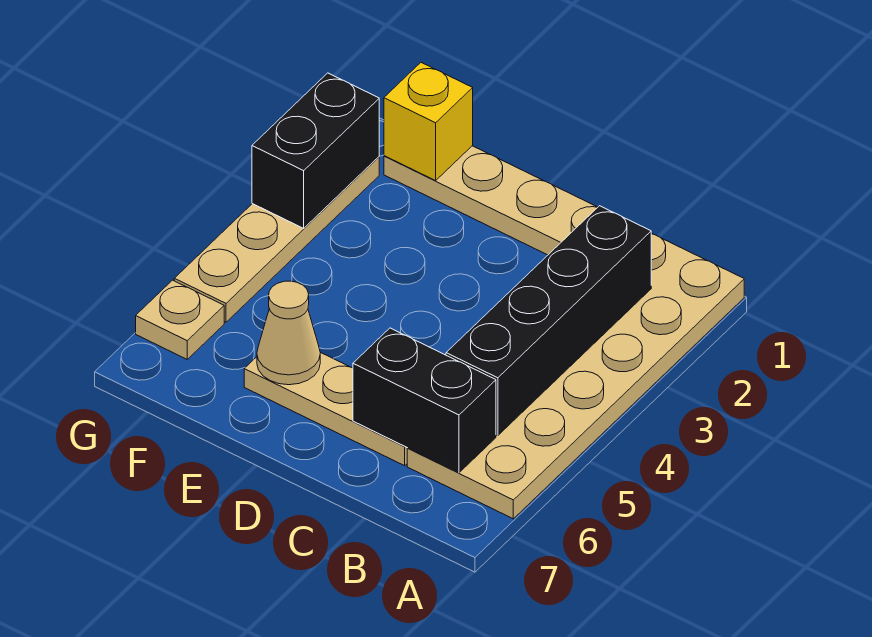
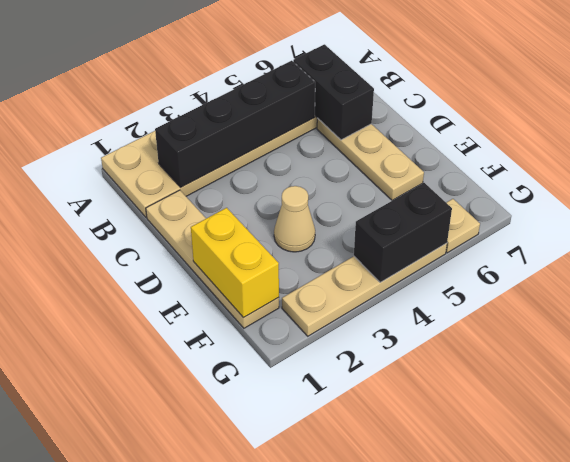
tan cone E6 level 2 -> tan cone E3 level 1
yellow brick F1 level 2 -> yellow brick E1:F1 level 2
black brick G2:G3 level 2 -> black brick G4:G5 level 2

